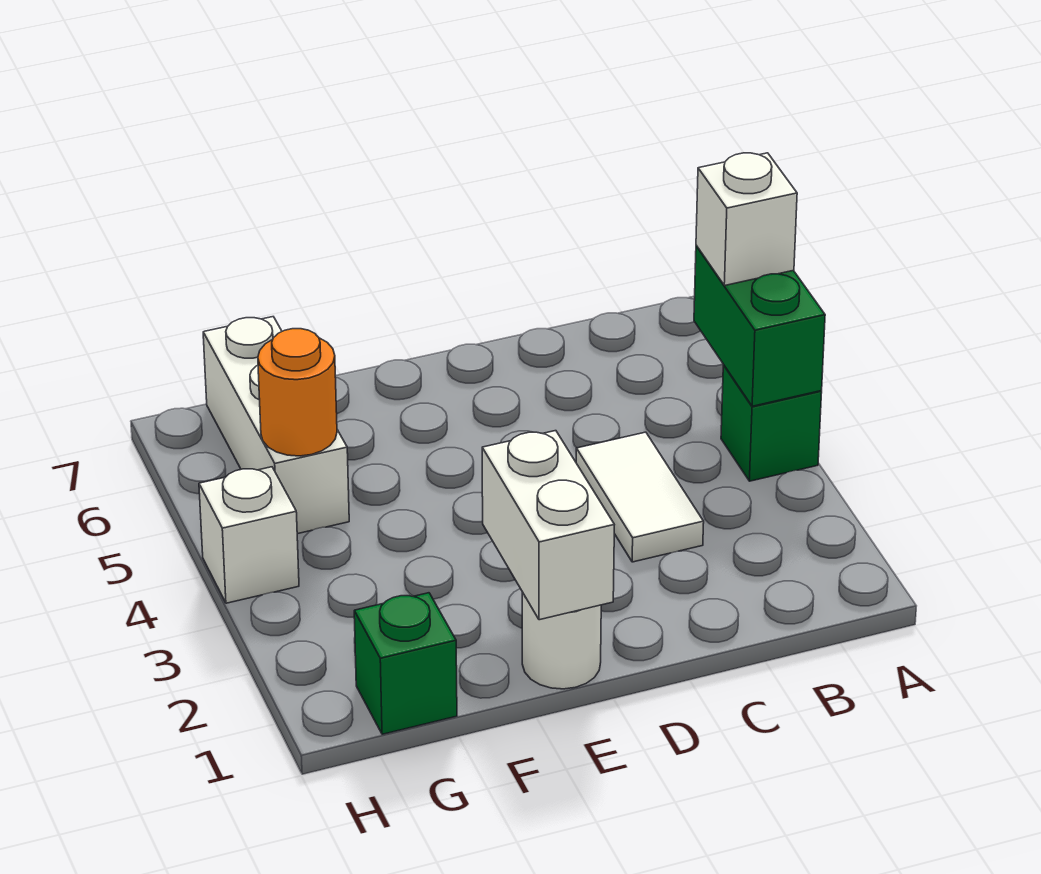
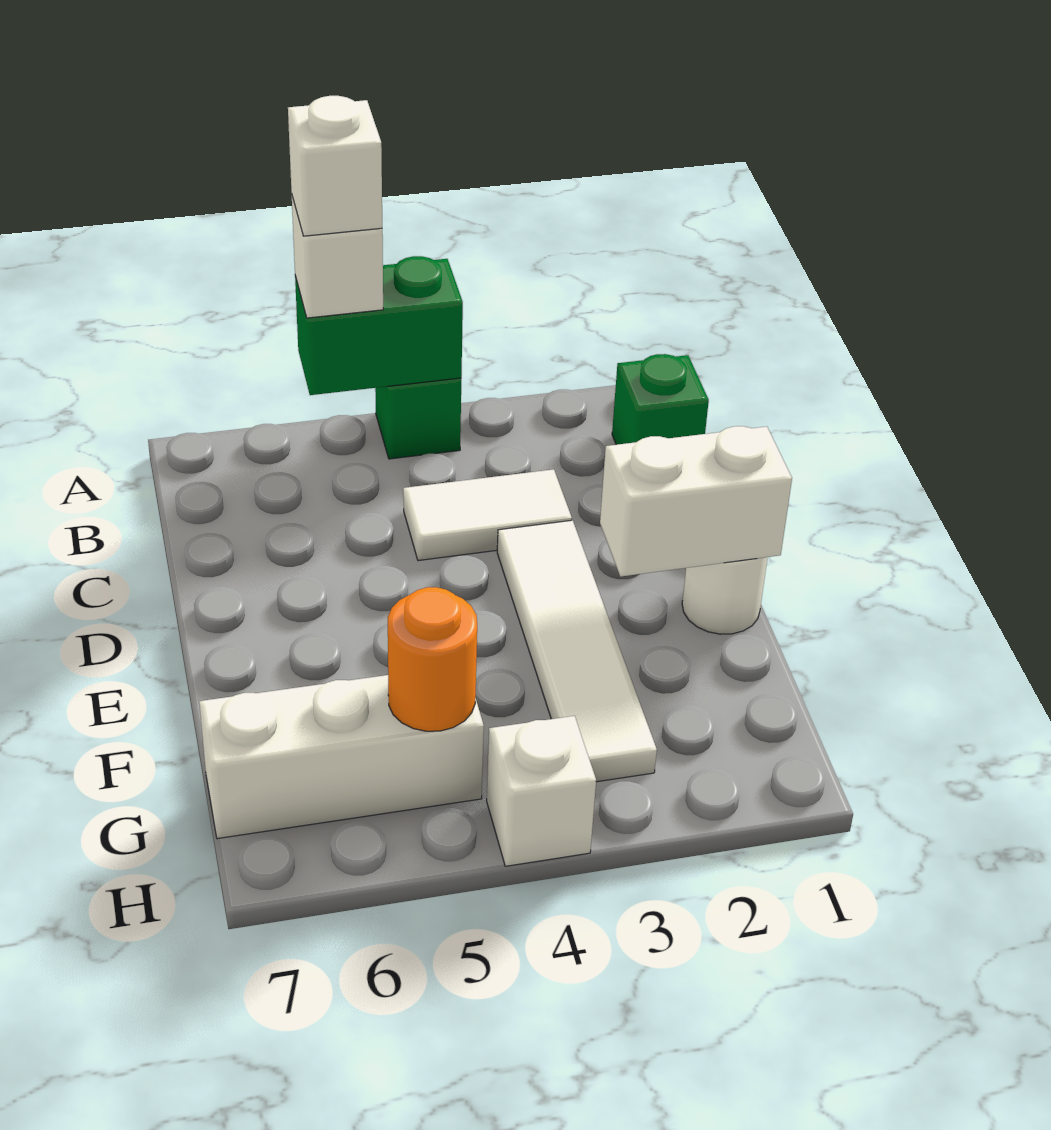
none -> white brick A5 level 4
none -> white tile D3:G3 level 1
green brick G1 level 1 -> green brick B1 level 1

